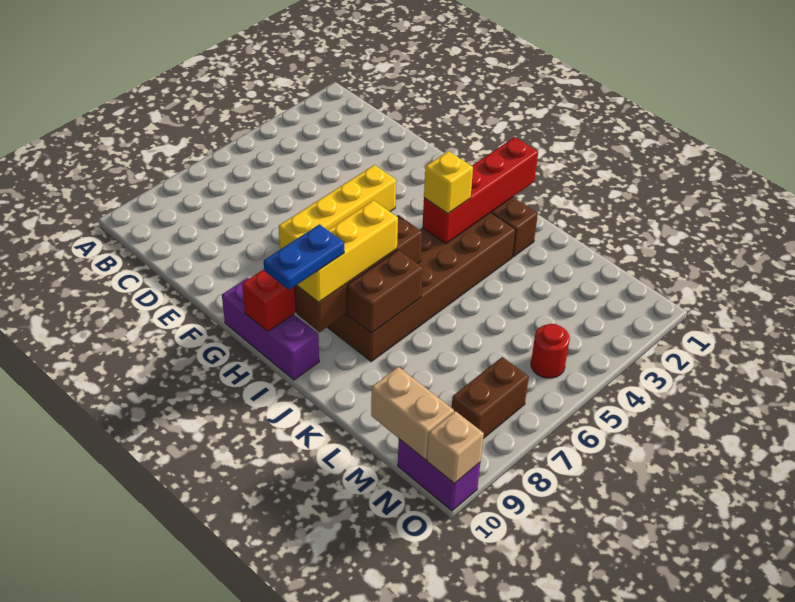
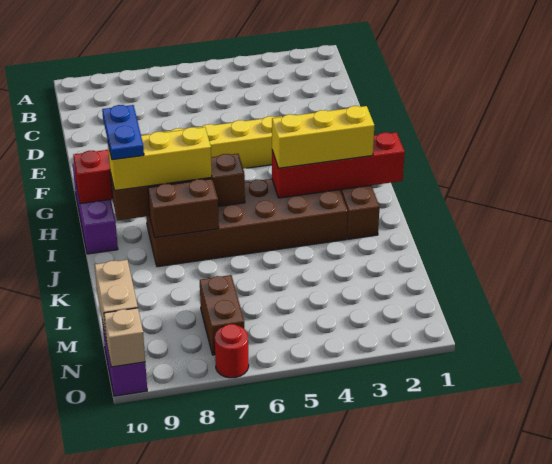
yellow brick I4 level 3 -> yellow brick I2:I4 level 3
blue plate I9:I10 level 4 -> blue plate H9:I9 level 4
red round brick N5 level 1 -> red round brick O7 level 1
brown brick N7:N8 level 1 -> brown brick M7:N7 level 1

